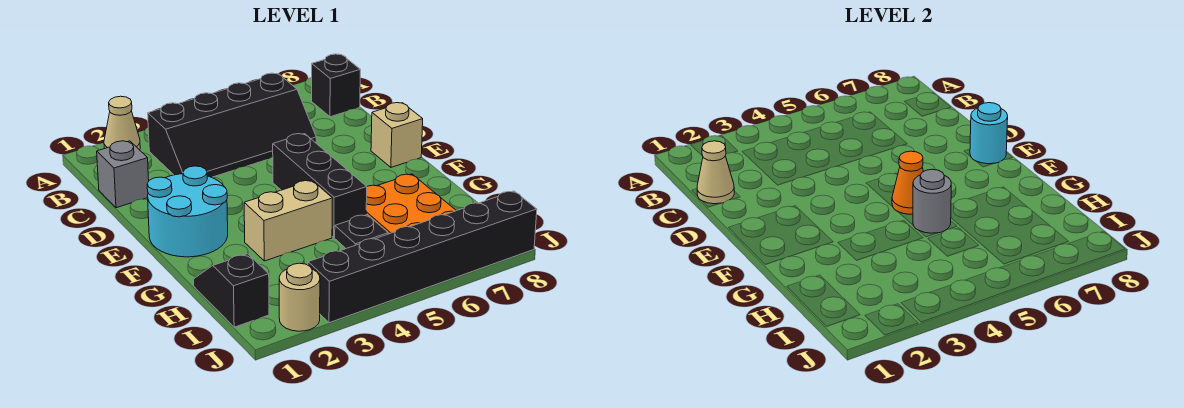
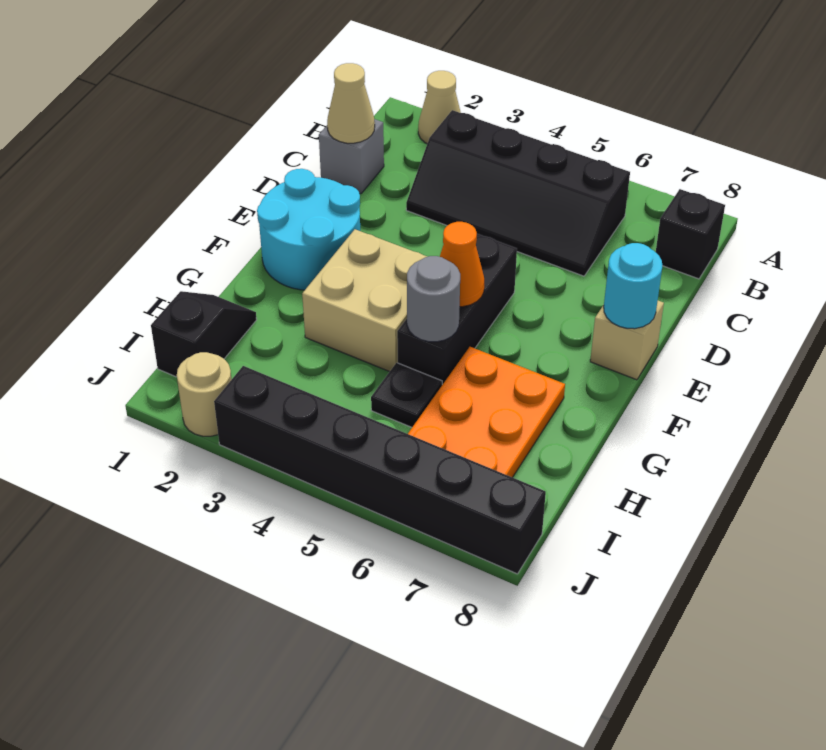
tan brick G3:G4 level 1 -> tan brick F3:G4 level 1

